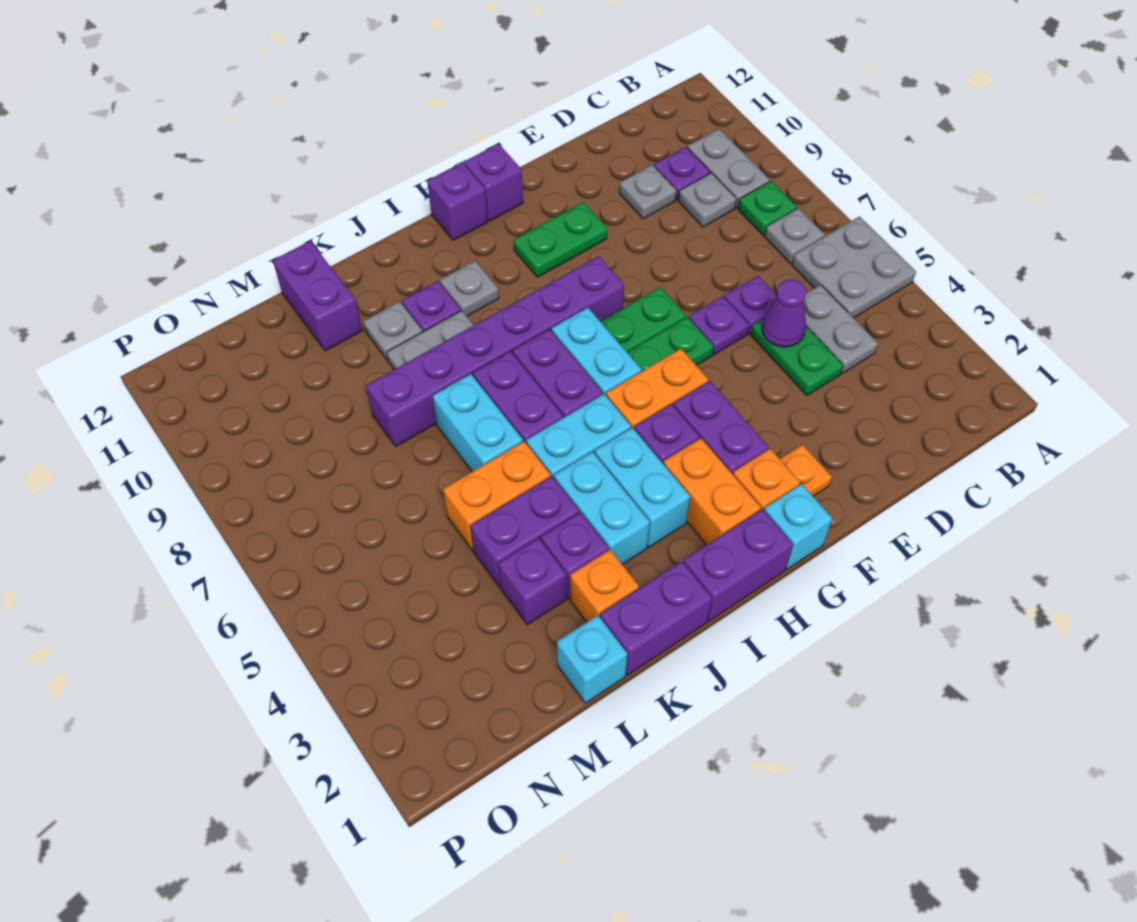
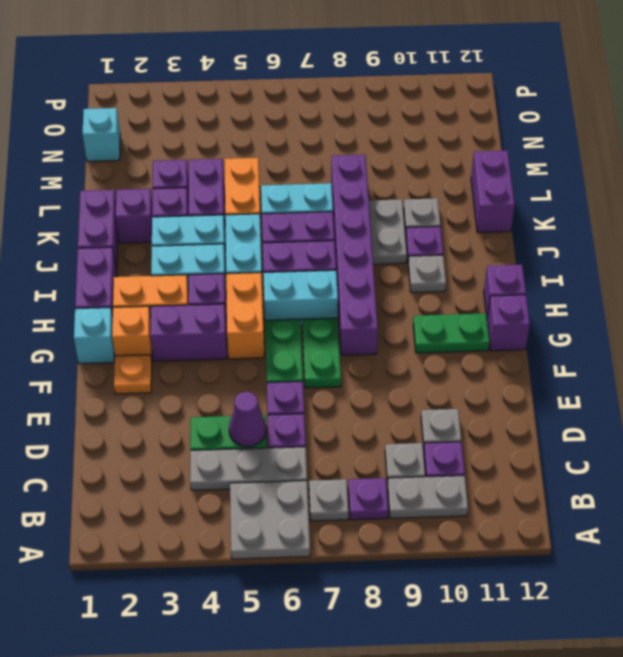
green plate B8 level 1 -> purple plate B8 level 1
grey plate C4:C5 level 1 -> grey plate C4:C6 level 1
green plate F10:G10 level 1 -> green plate G10:G11 level 1
orange brick K2 level 1 -> purple brick K2 level 1
cyan brick L1 level 1 -> cyan brick N1 level 1
purple brick L11:L12 level 1 -> purple brick K12:L12 level 1

